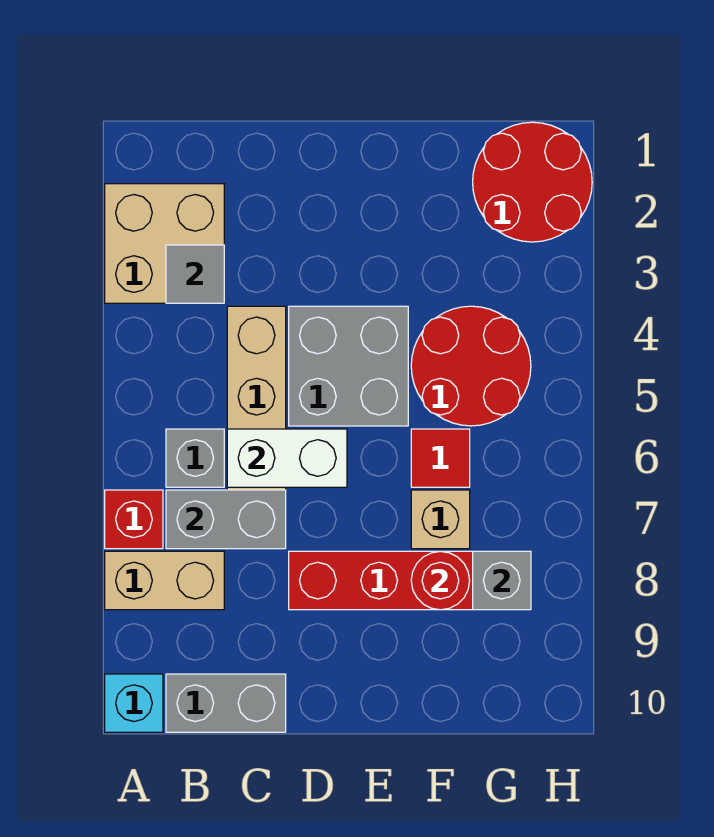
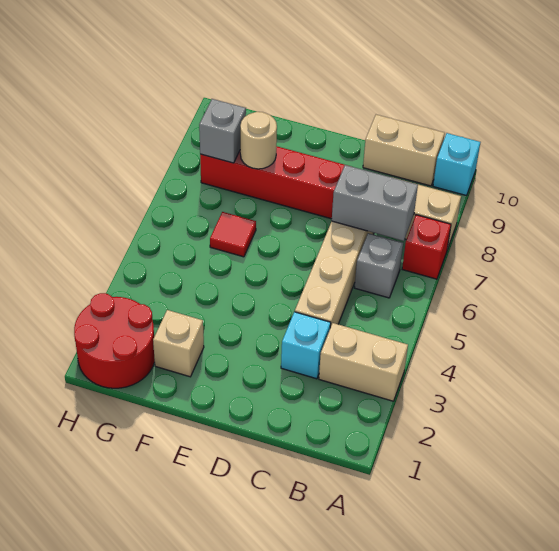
tan brick A2:B3 level 1 -> tan brick A3:B3 level 1
grey tile B3 level 2 -> none
grey brick B10:C10 level 1 -> tan brick B10:C10 level 1
none -> cyan brick C3 level 1
white brick C6:D6 level 2 -> none
grey brick D4:E5 level 1 -> none
red round brick F4:G5 level 1 -> none
tan brick F7 level 1 -> tan brick F2 level 1
red round brick F8 level 2 -> tan round brick F8 level 2

